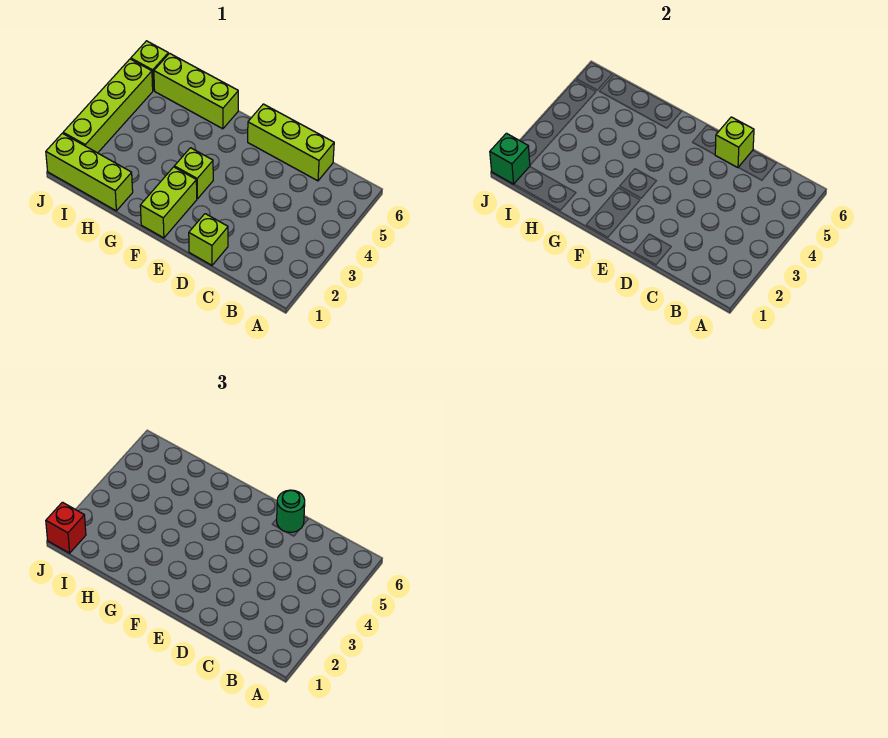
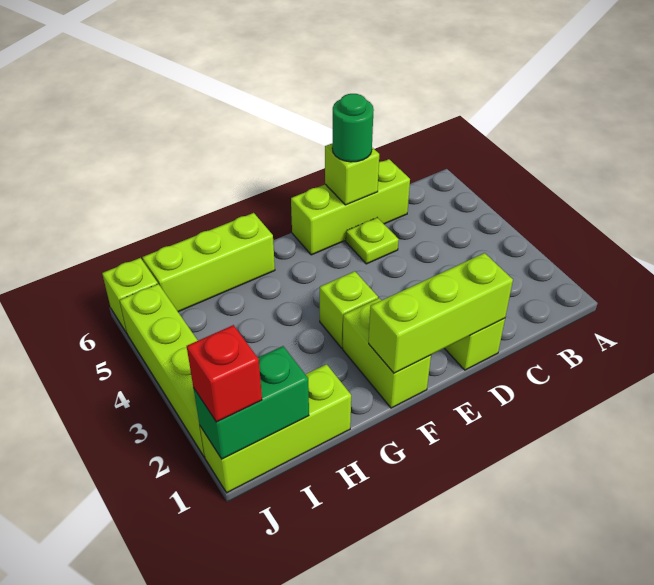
none -> lime brick D1:F1 level 2
none -> lime plate D5 level 1
green brick J1 level 2 -> green brick I1:J1 level 2

